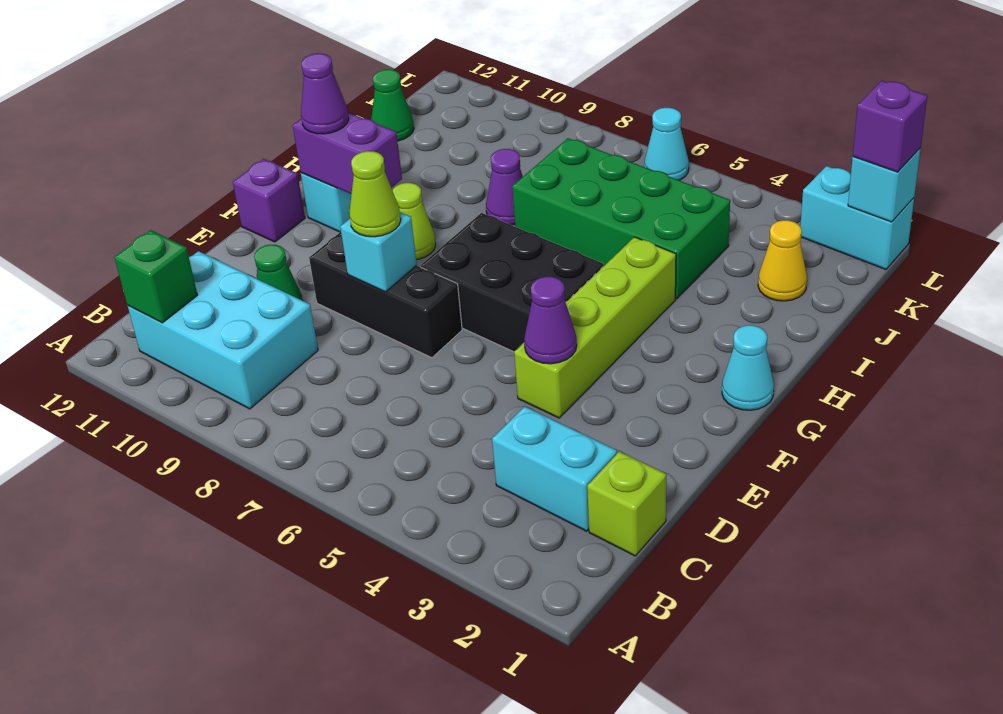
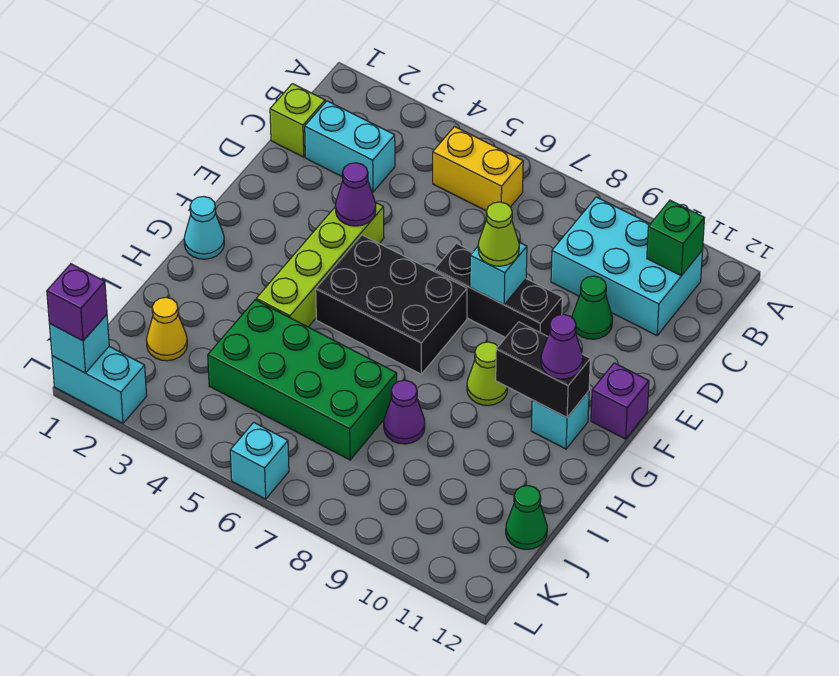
none -> yellow brick B5:B6 level 1
purple brick G10:G11 level 2 -> black brick G10:G11 level 2
cyan cone L6 level 1 -> cyan brick L6 level 1

